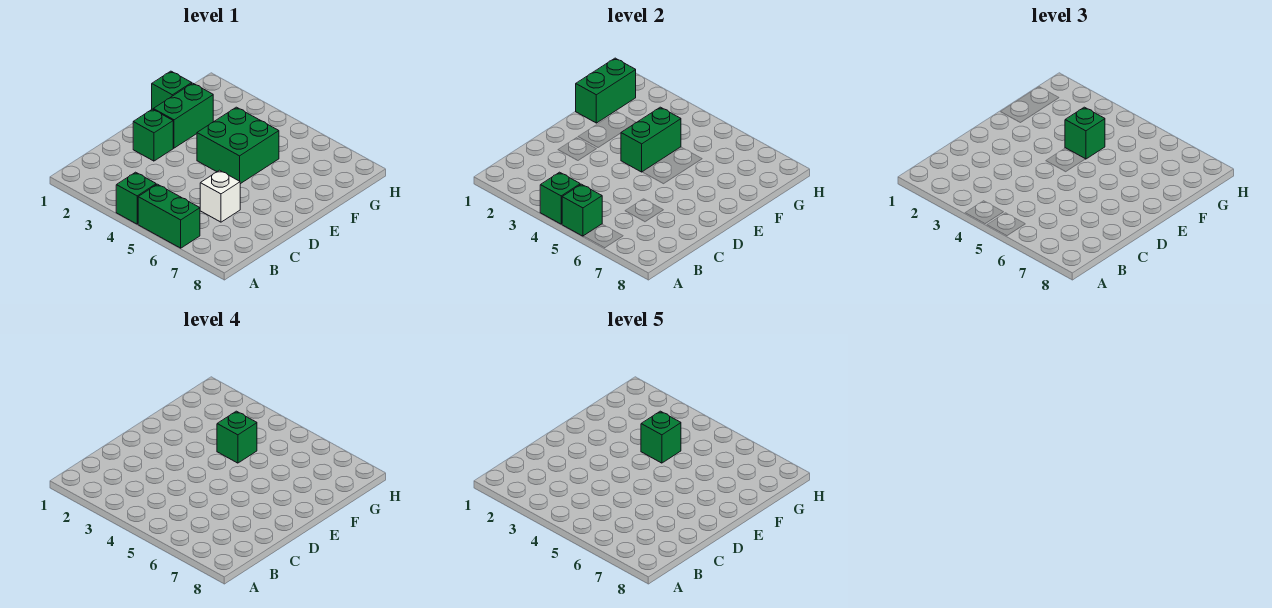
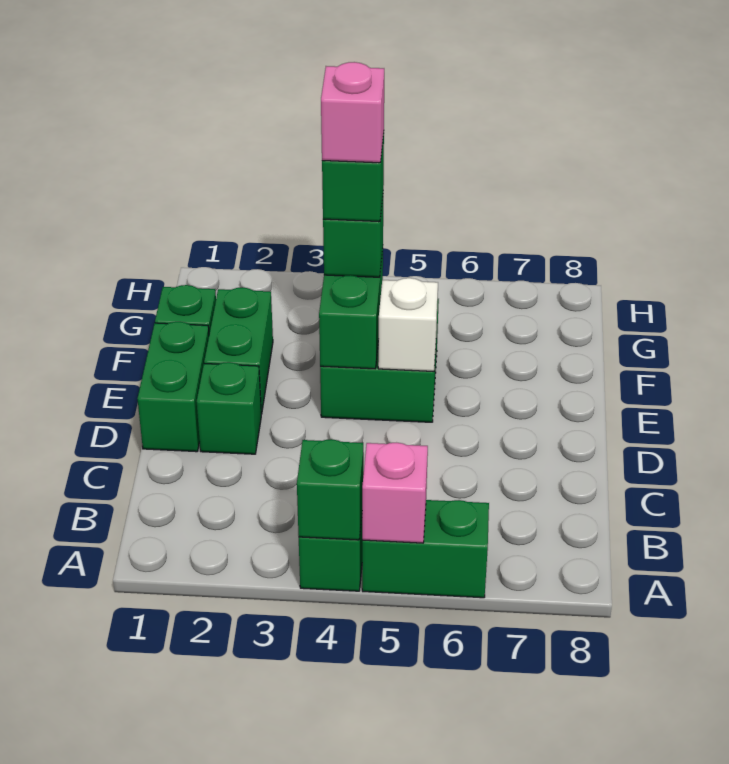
green brick A5 level 2 -> pink brick A5 level 2
white brick C6 level 1 -> white brick E5 level 2
green brick F1:G1 level 2 -> green brick D1:E1 level 1
green brick F4 level 5 -> pink brick F4 level 5

